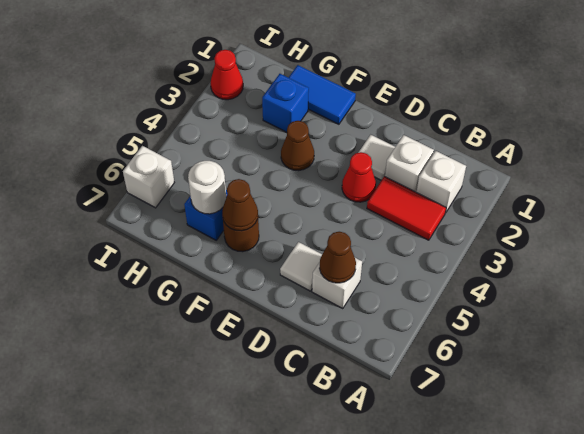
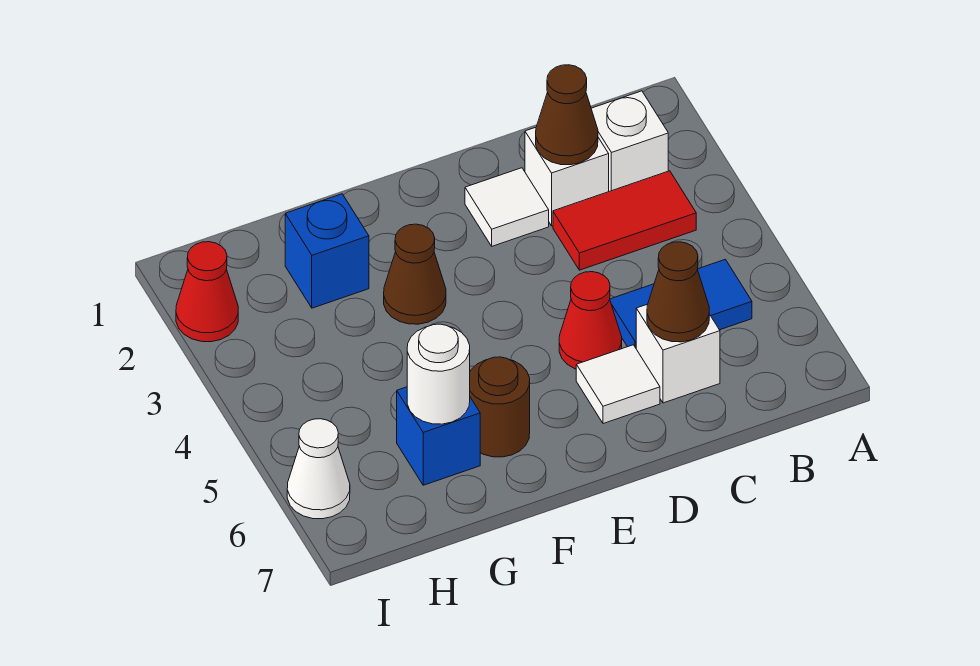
red cone D3 level 1 -> red cone D5 level 1
blue tile F1:G1 level 1 -> blue tile B5:C5 level 1
brown cone F6 level 2 -> brown cone C2 level 2
white brick I6 level 1 -> white cone I6 level 1

